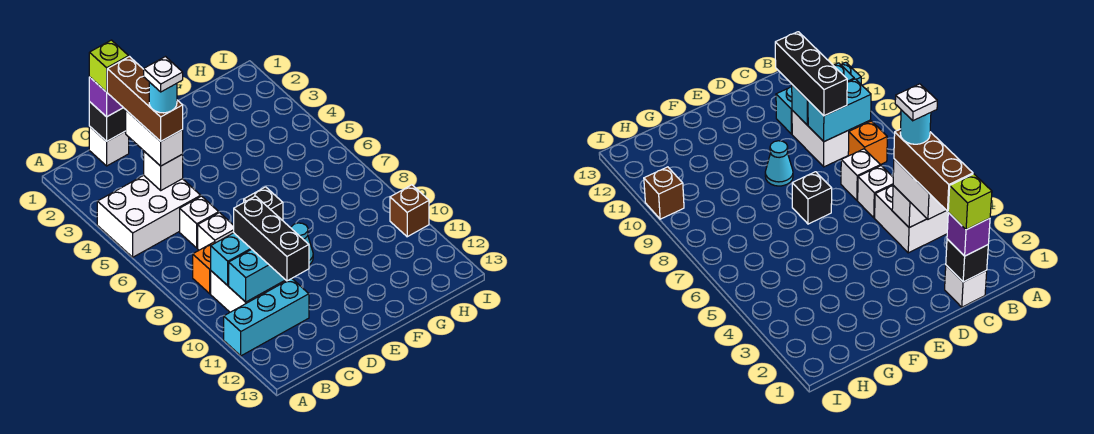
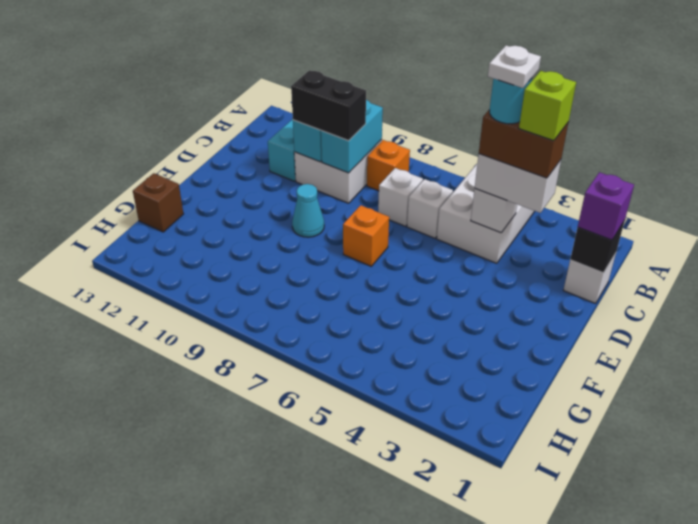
lime brick C1 level 4 -> lime brick C3 level 5
brown brick C2:C4 level 4 -> brown brick C3:C4 level 4
black brick C9:C11 level 3 -> black brick C9:C10 level 3
black brick E7 level 1 -> orange brick E7 level 1
brown brick I10 level 1 -> brown brick G13 level 1

